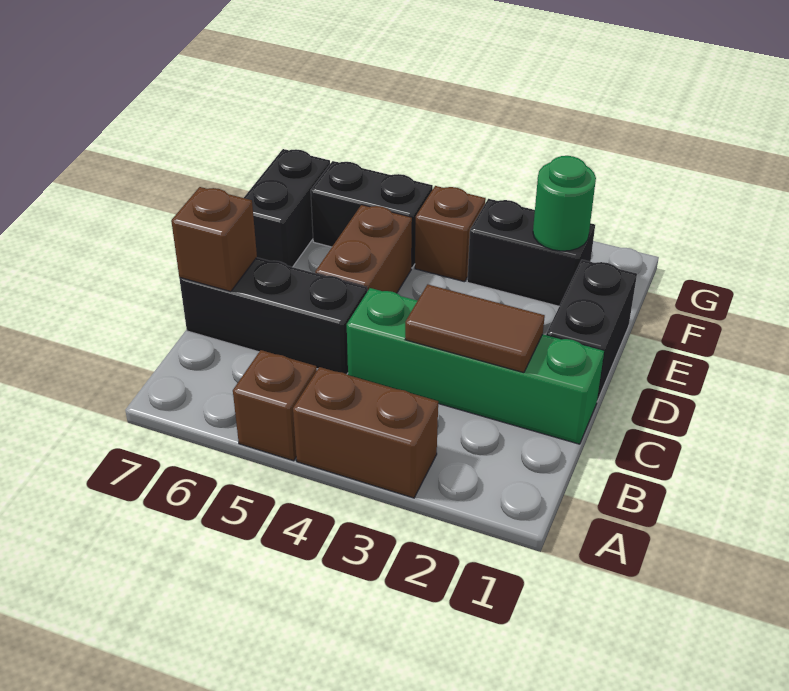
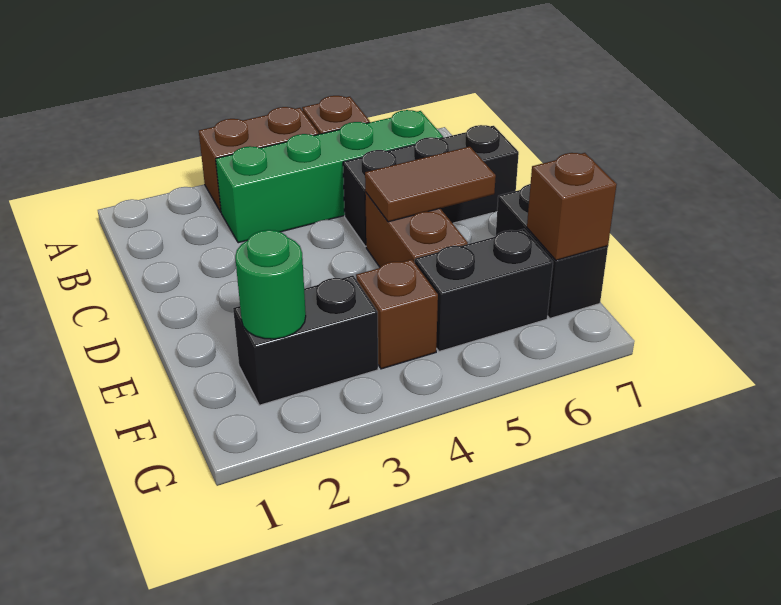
green brick C1:C4 level 1 -> green brick B3:B6 level 1
brown tile C2:C3 level 2 -> brown tile D5:D6 level 2
brown brick C7 level 2 -> brown brick F7 level 2
black brick D1:E1 level 1 -> none

